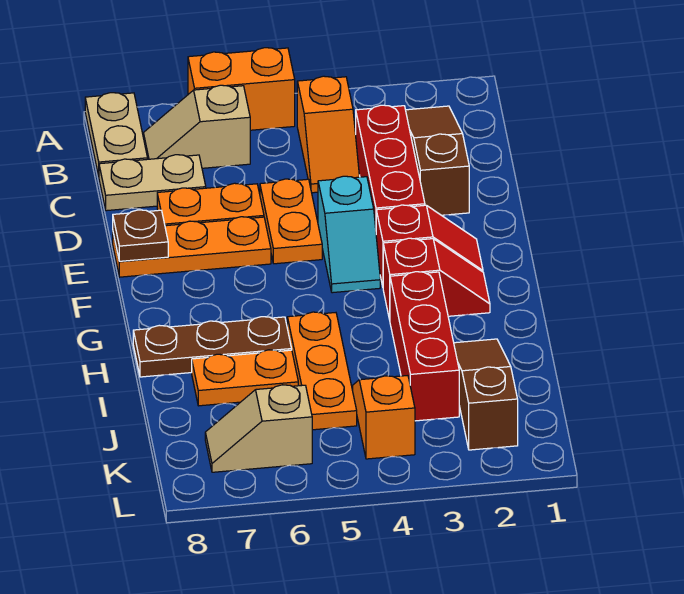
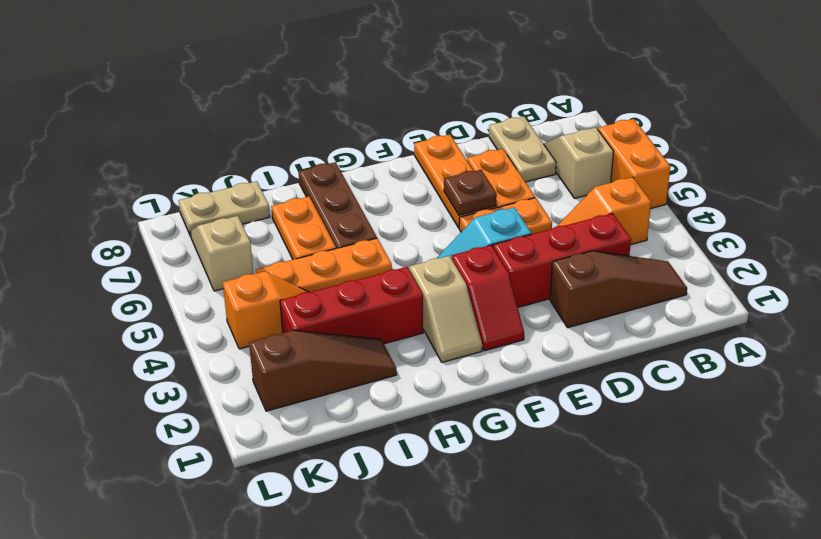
tan plate A8:B8 level 1 -> tan plate J8:K8 level 1
brown plate E8 level 2 -> brown plate E6 level 2
red slope G2:G3 level 1 top 3 -> tan slope G2:G3 level 1 top 3

